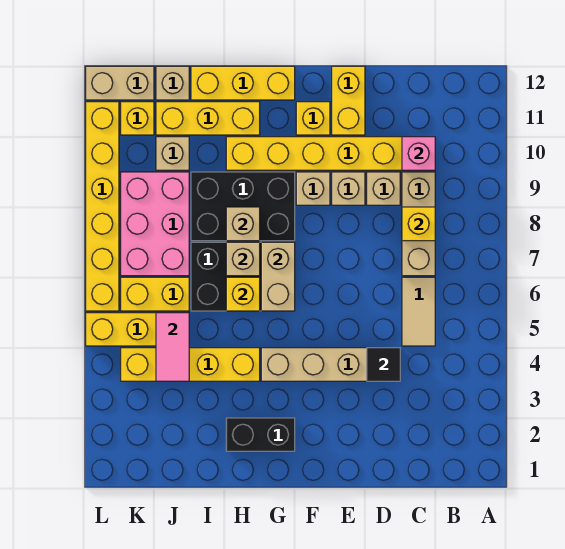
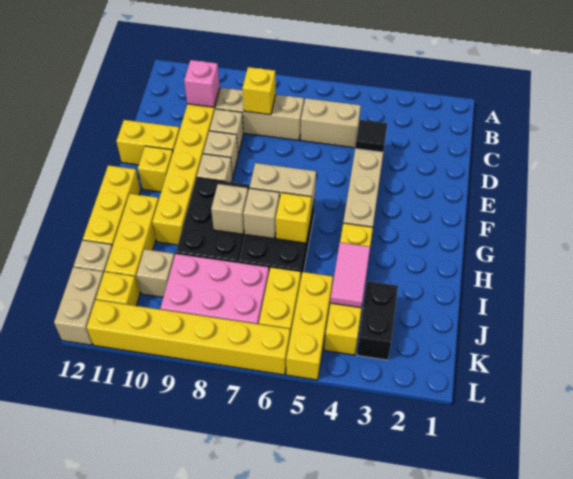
tan tile C5:C6 level 1 -> tan brick C5:C6 level 1
black brick G2:H2 level 1 -> black brick J3:K3 level 1
pink tile J4:J5 level 2 -> pink tile I4:J4 level 2

